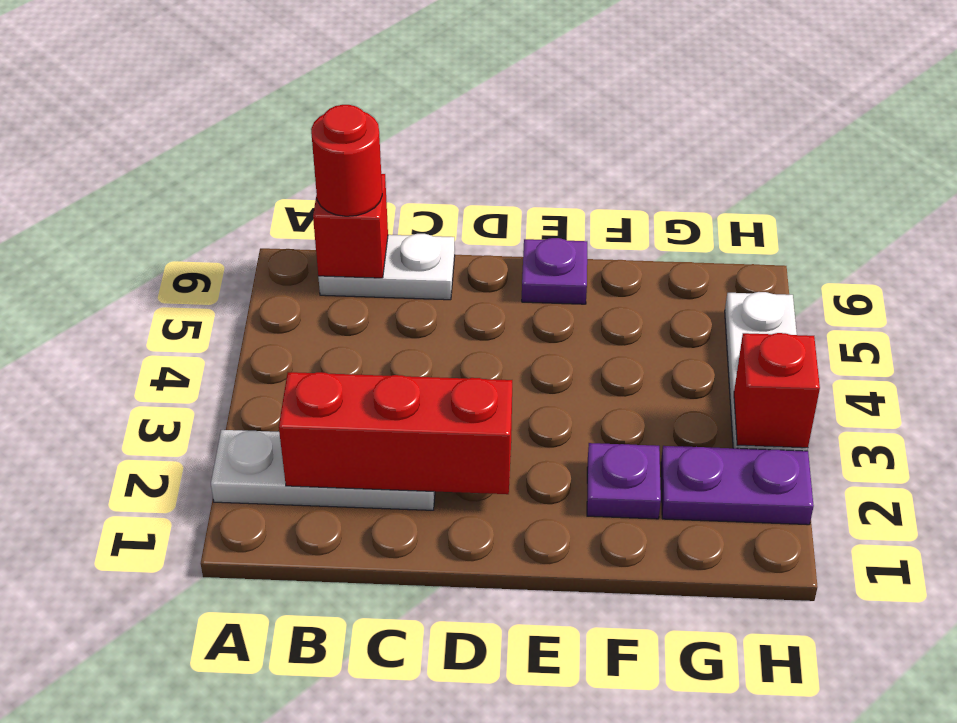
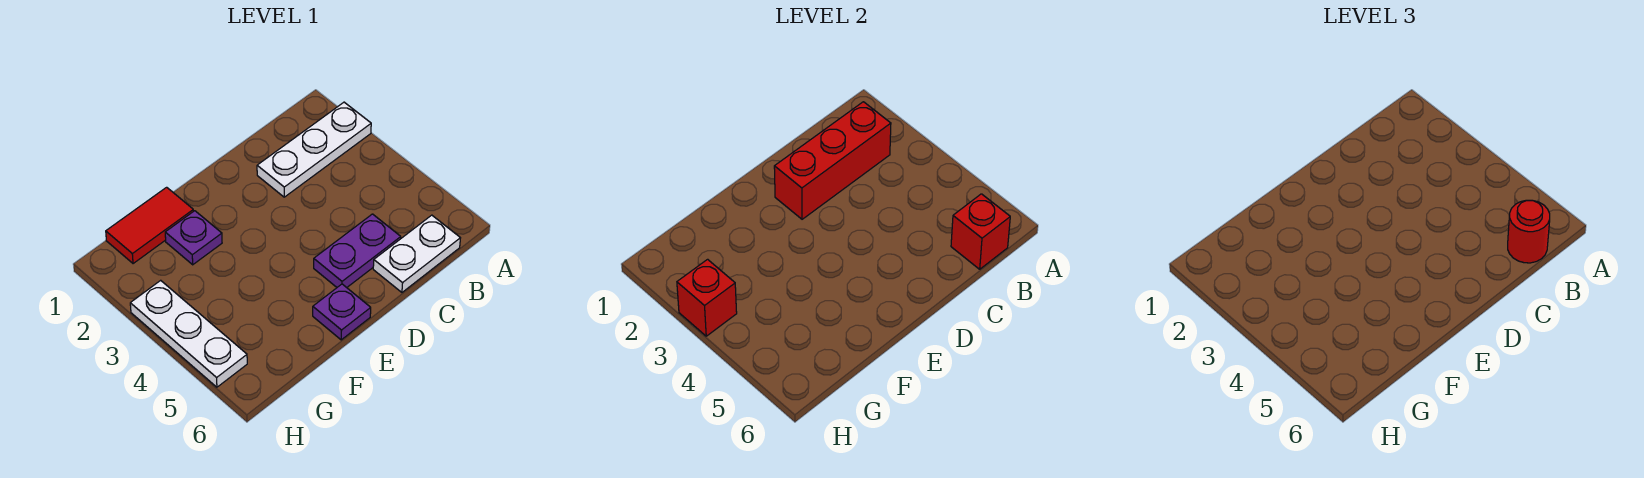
none -> red tile F1:G1 level 1
purple plate G2:H2 level 1 -> purple plate C5:D5 level 1

